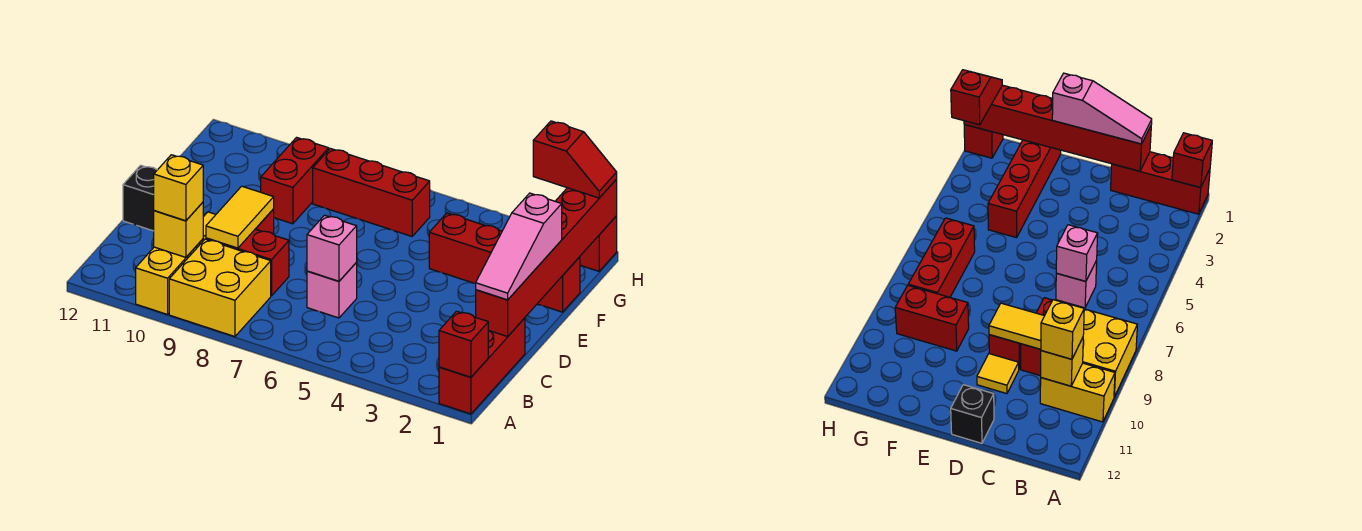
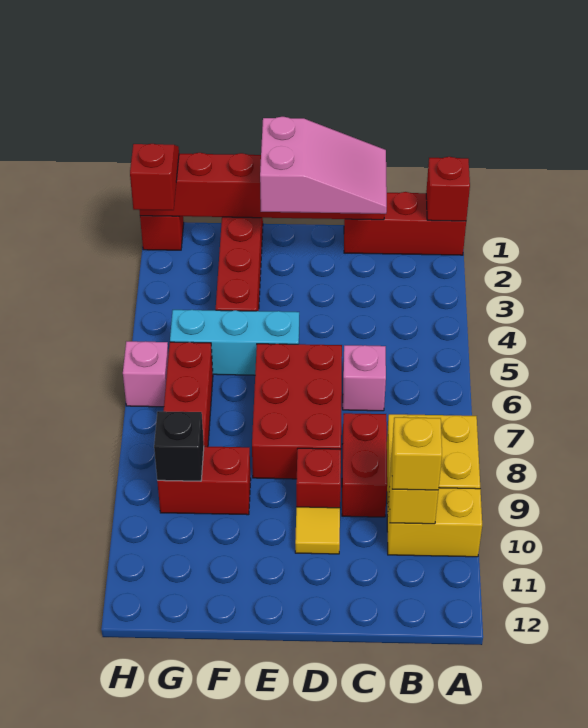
pink slope C1:E1 level 3 top E -> pink slope C1:E2 level 3 top E
pink brick C6 level 2 -> pink brick H6 level 1
yellow tile C9:D9 level 2 -> none
none -> red brick D6:E8 level 1
black brick D12 level 1 -> black brick G9 level 2
none -> cyan brick E5:G5 level 1

